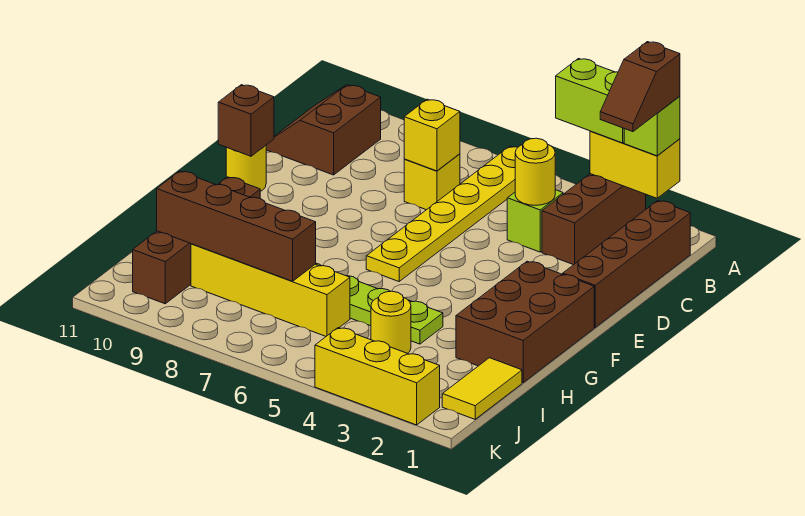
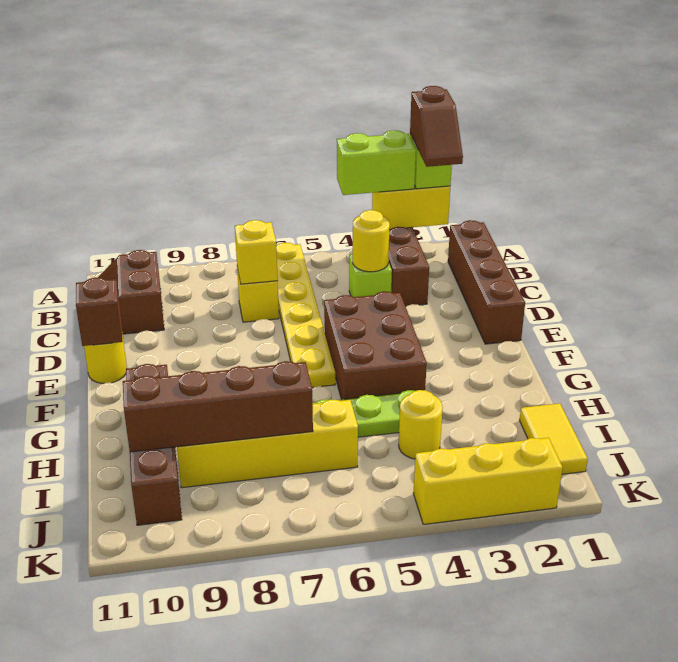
brown brick F1:H2 level 1 -> brown brick E4:G5 level 1

